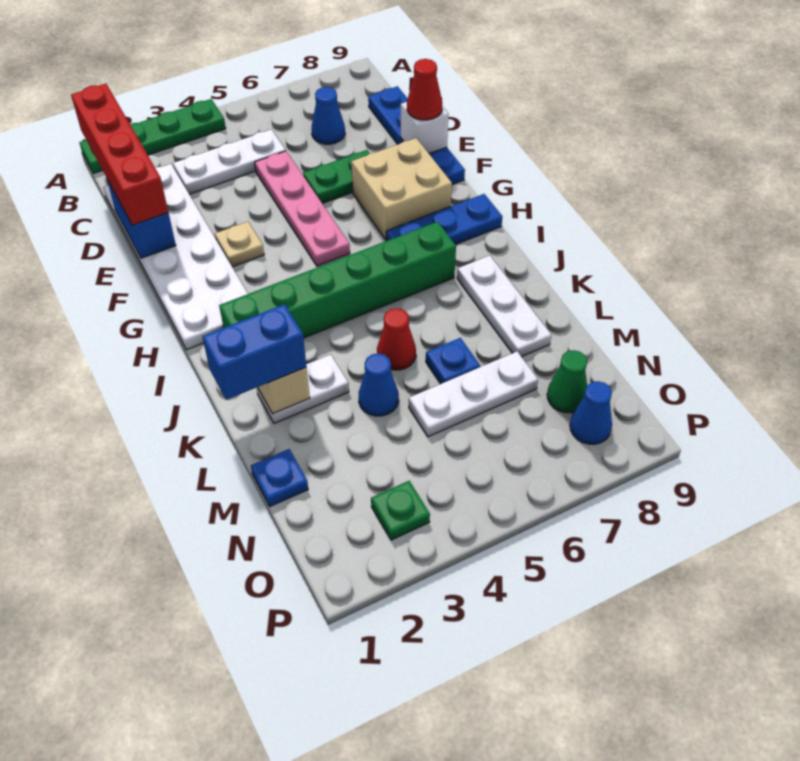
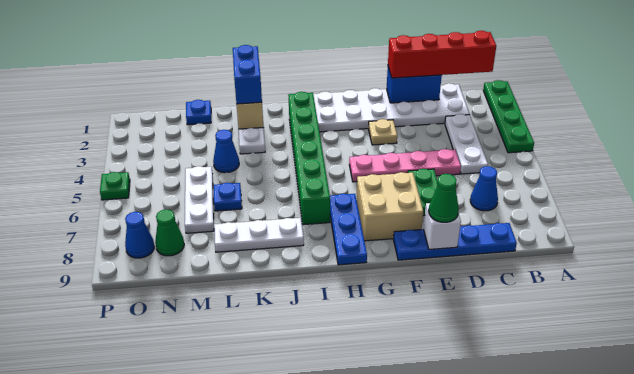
red cone E9 level 3 -> green cone E9 level 3
red cone K5 level 1 -> none
green plate O3 level 1 -> green plate P5 level 1

